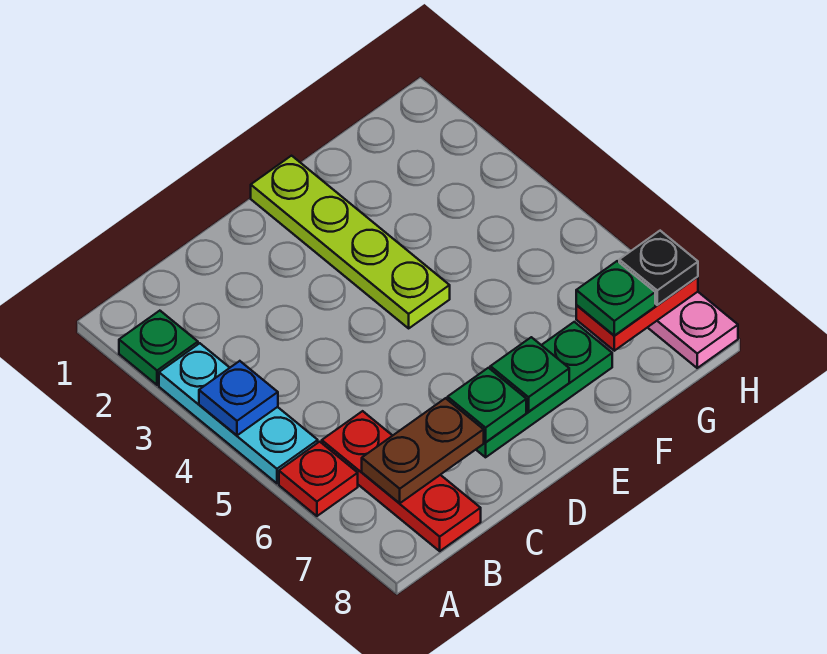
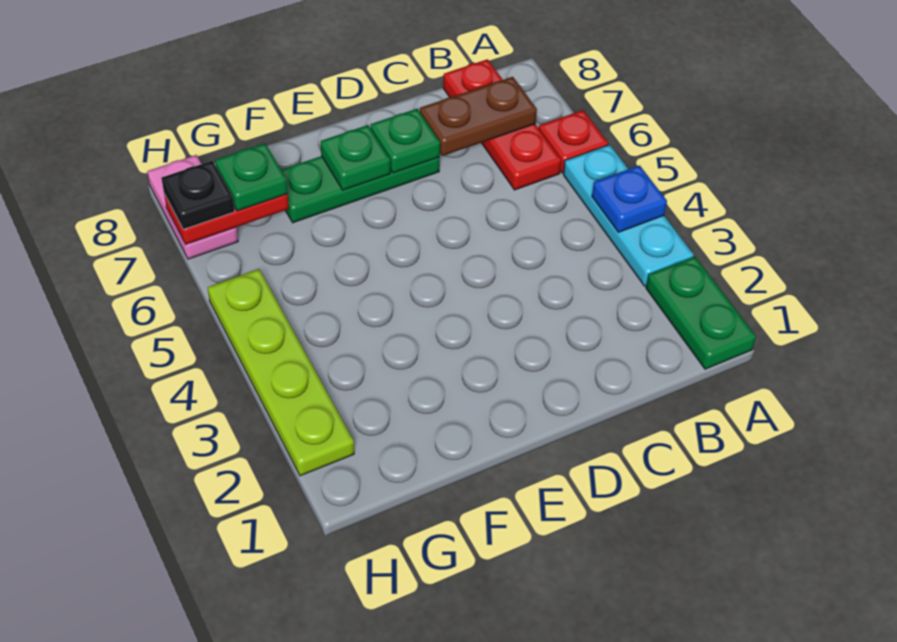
green plate A2 level 1 -> green plate A1:A2 level 1
lime plate E1:E4 level 1 -> lime plate H2:H5 level 1

